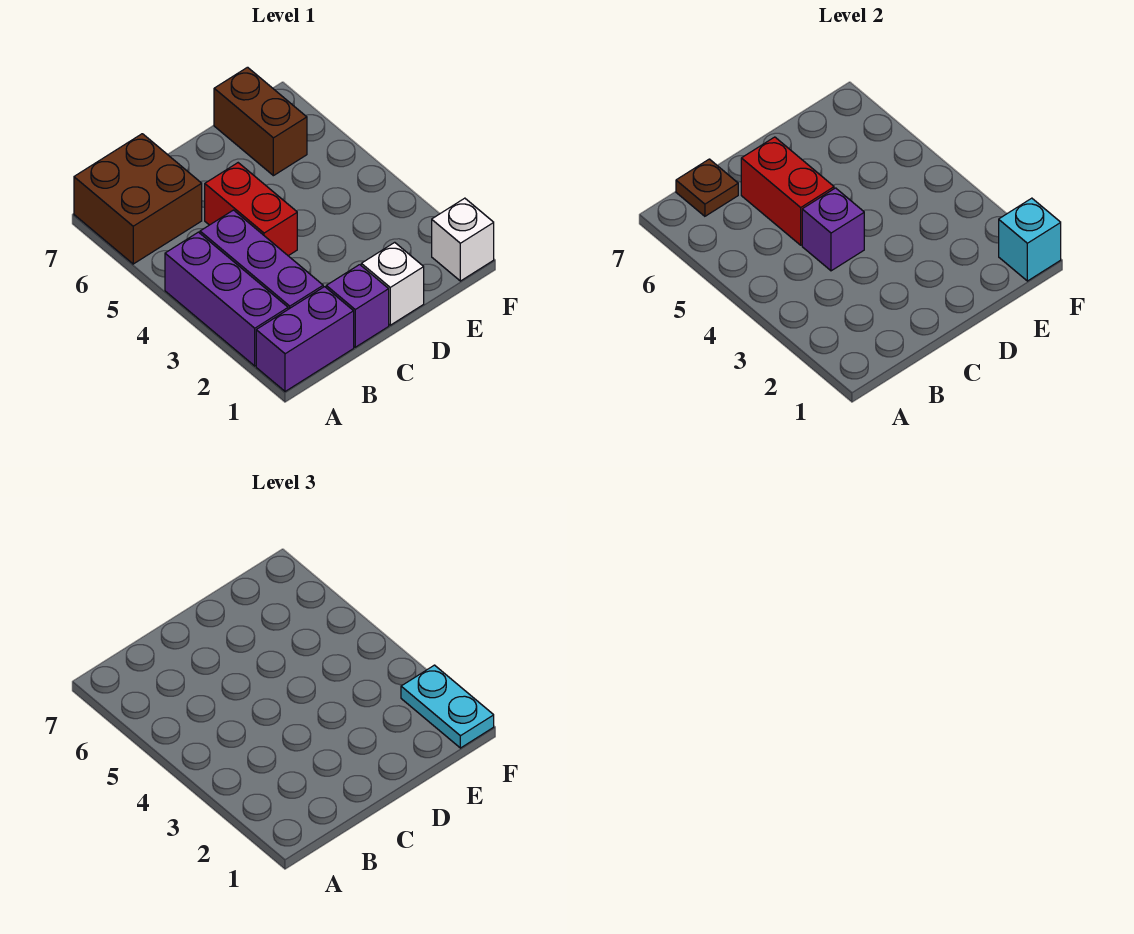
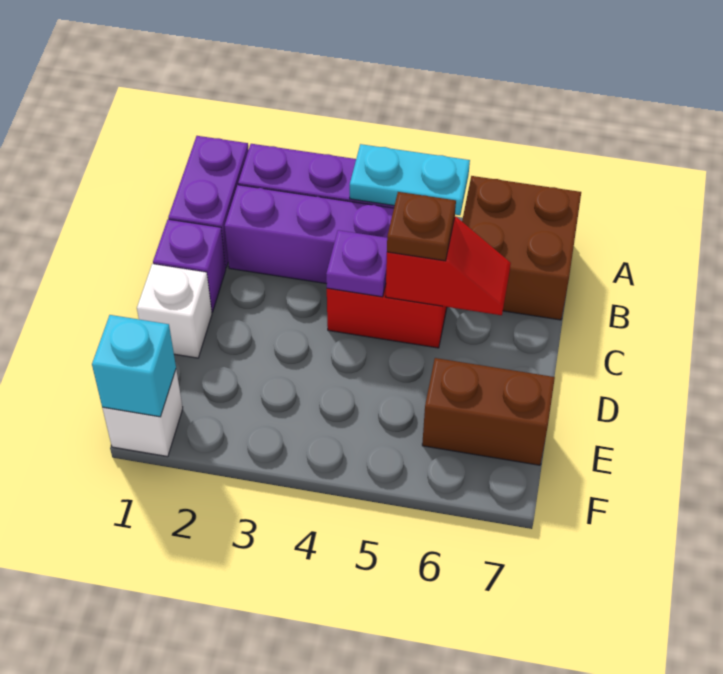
brown plate B7 level 2 -> brown plate C5 level 3
purple brick C4 level 2 -> purple plate C4 level 2
red brick C5:C6 level 2 -> red slope C5:C6 level 2 top 5
cyan plate F1:F2 level 3 -> cyan plate A4:A5 level 2

